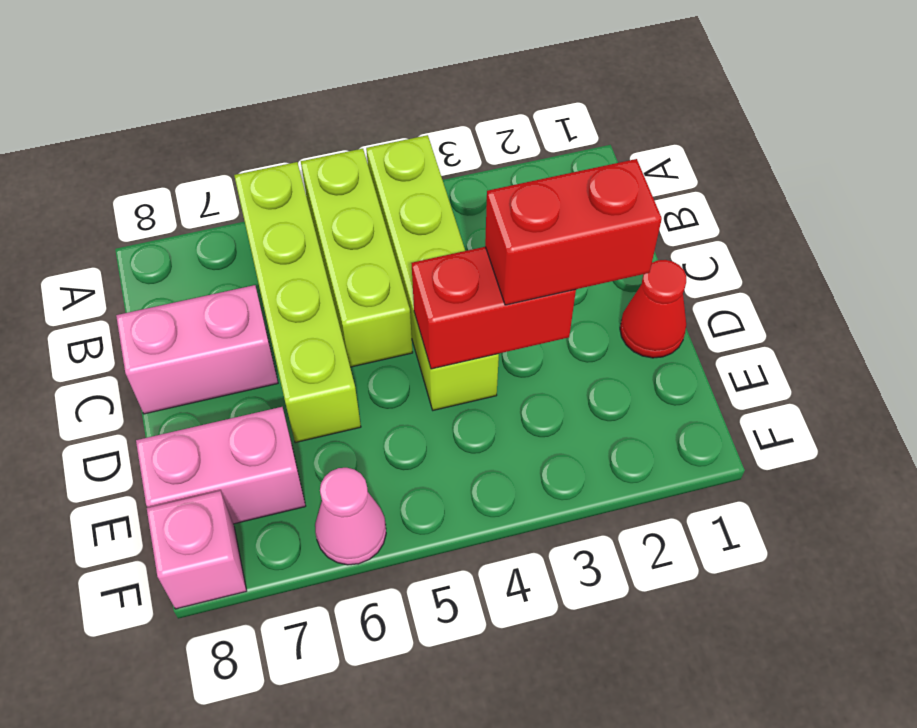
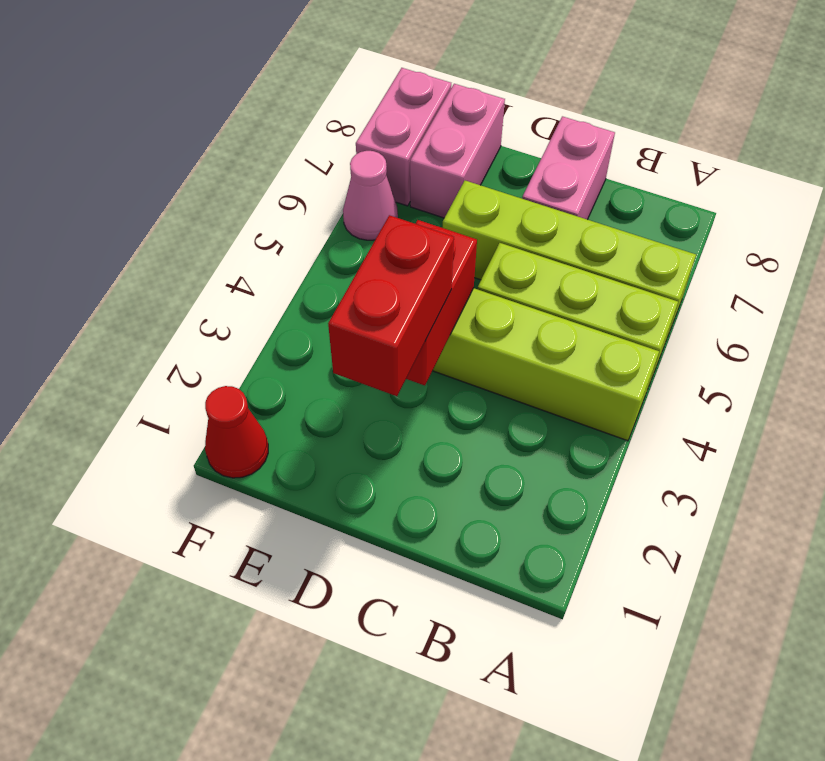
red cone D1 level 1 -> red cone F1 level 1
pink brick F8 level 1 -> pink brick F7:F8 level 1

